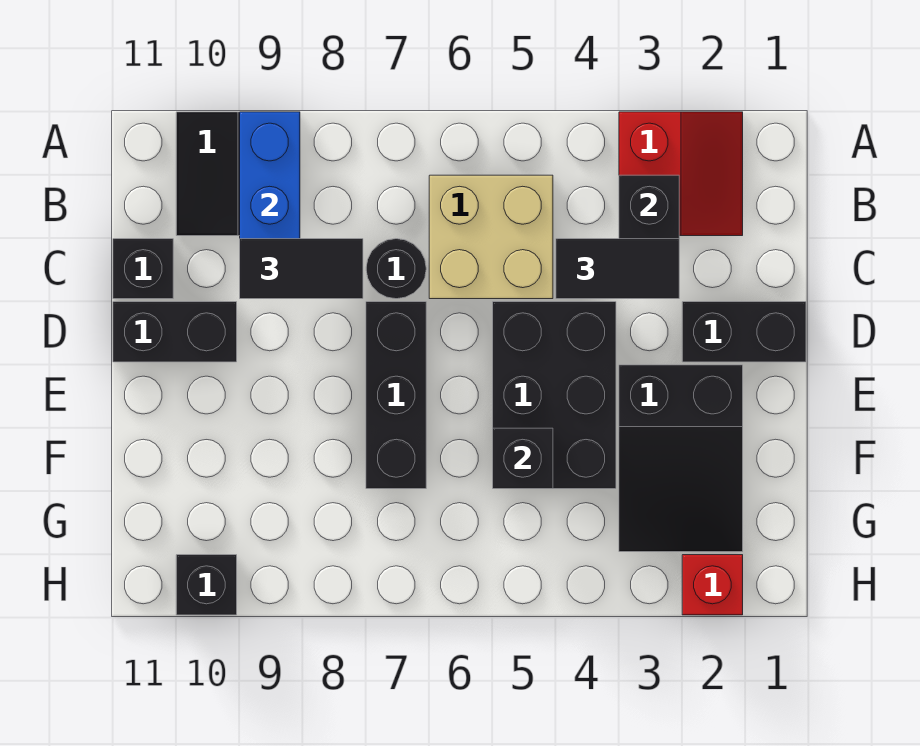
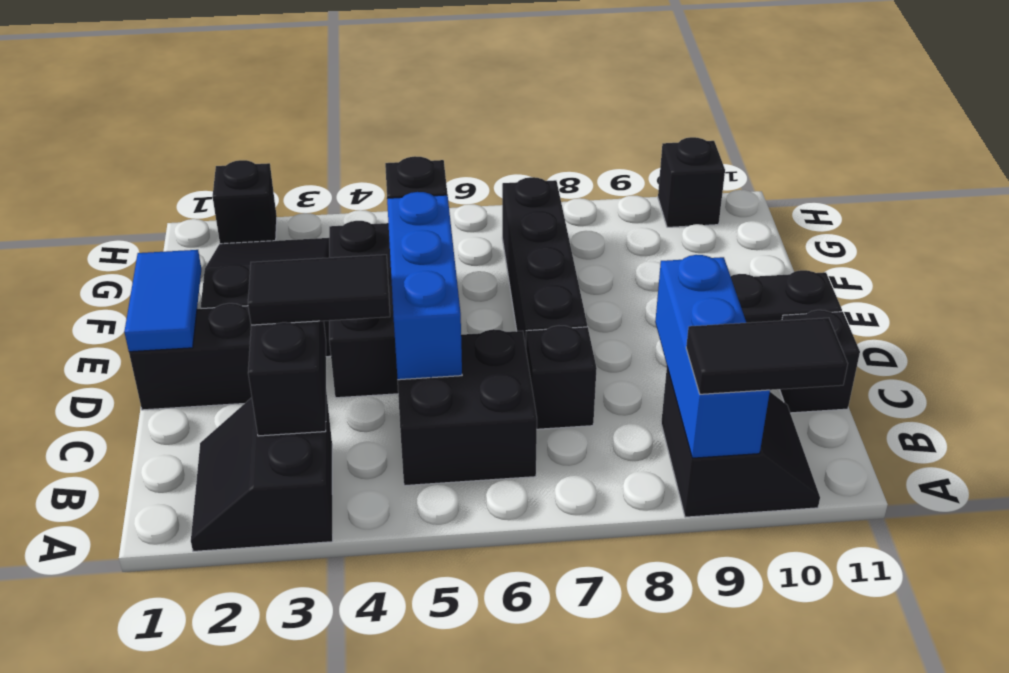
red slope A2:B3 level 1 top 3 -> black slope A2:B3 level 1 top 3
tan brick B5:C6 level 1 -> black brick B5:C6 level 1
none -> blue brick C5:E5 level 2
black round brick C7 level 1 -> black brick C7 level 1
black tile C8:C9 level 3 -> black tile A9:A10 level 3
none -> blue tile D1:E1 level 2
black brick D7:F7 level 1 -> black brick D7:G7 level 1
red brick H2 level 1 -> black brick H2 level 1

